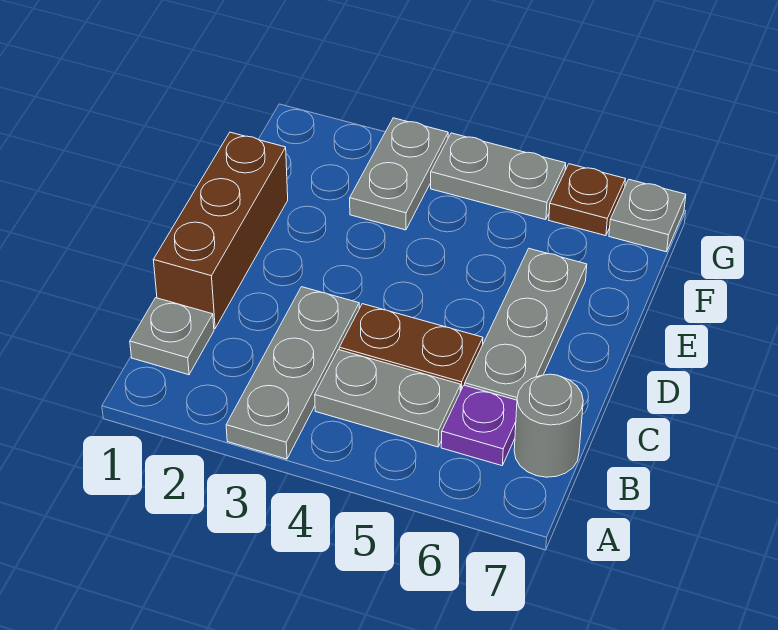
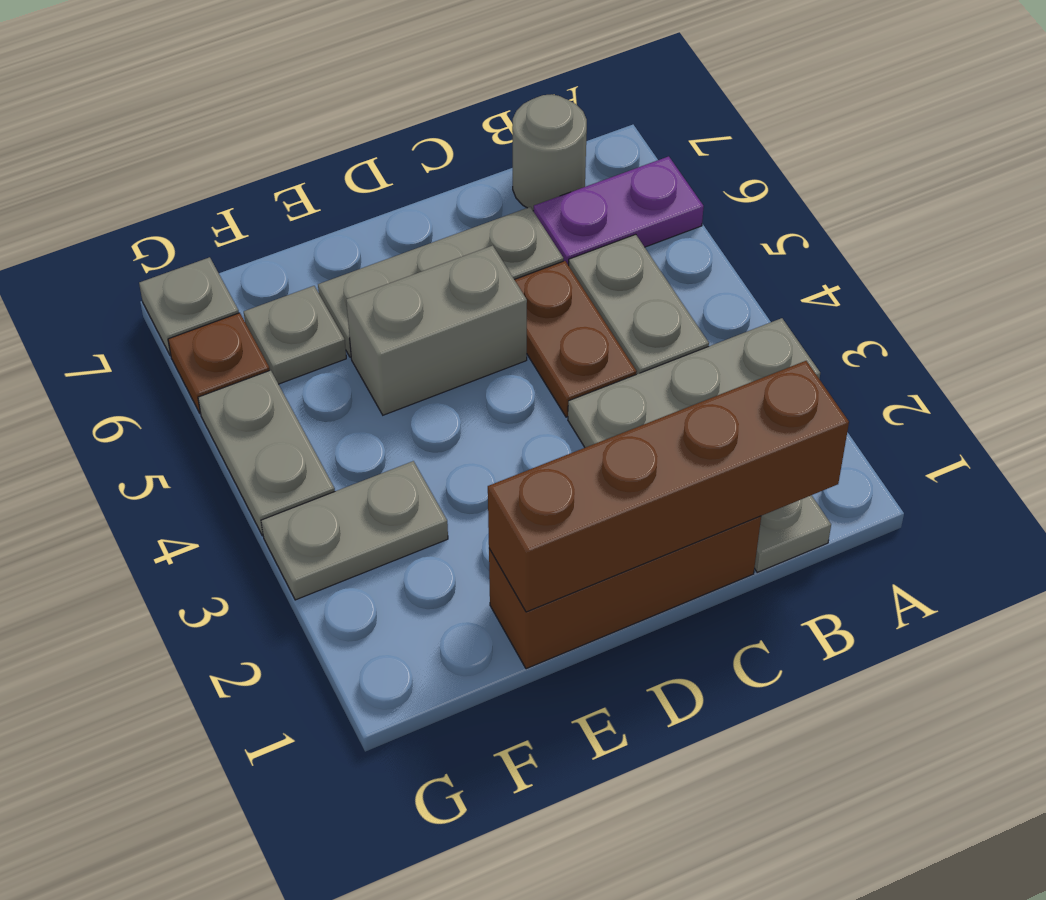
none -> brown brick B1:E1 level 2
purple plate B6 level 1 -> purple plate A6:B6 level 1
none -> grey brick D5:E5 level 1
none -> grey plate F6 level 1

